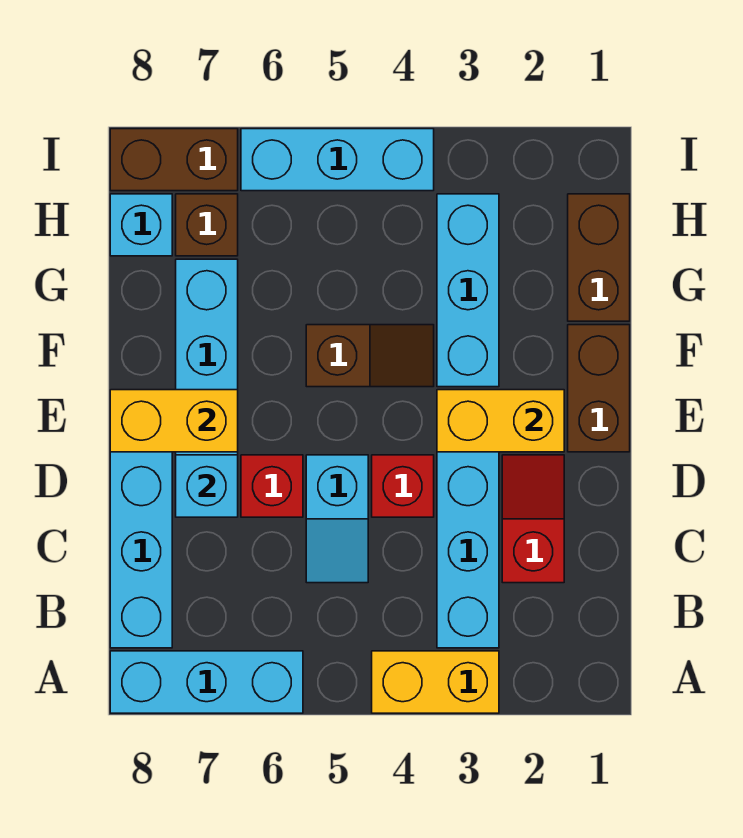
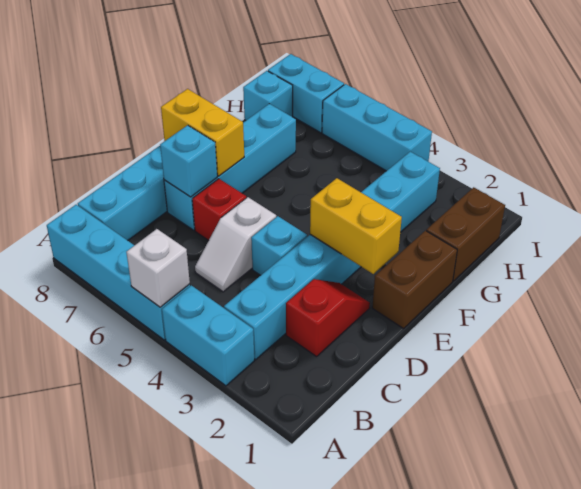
yellow brick A3:A4 level 1 -> cyan brick A3:A4 level 1
none -> white brick A5 level 2
cyan brick A6:A8 level 1 -> cyan brick A5:A8 level 1
cyan slope C5:D5 level 1 top D -> white slope C5:D5 level 1 top D
red brick D4 level 1 -> cyan brick D4 level 1
brown slope F4:F5 level 1 top 5 -> none
brown brick H7 level 1 -> none
brown brick I7:I8 level 1 -> cyan brick I7:I8 level 1

